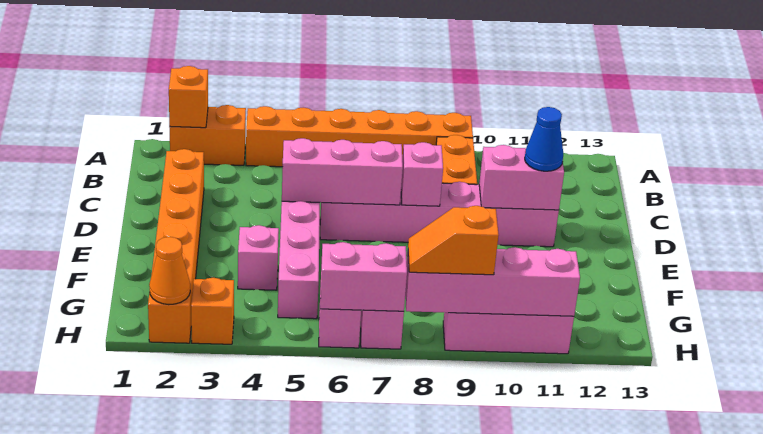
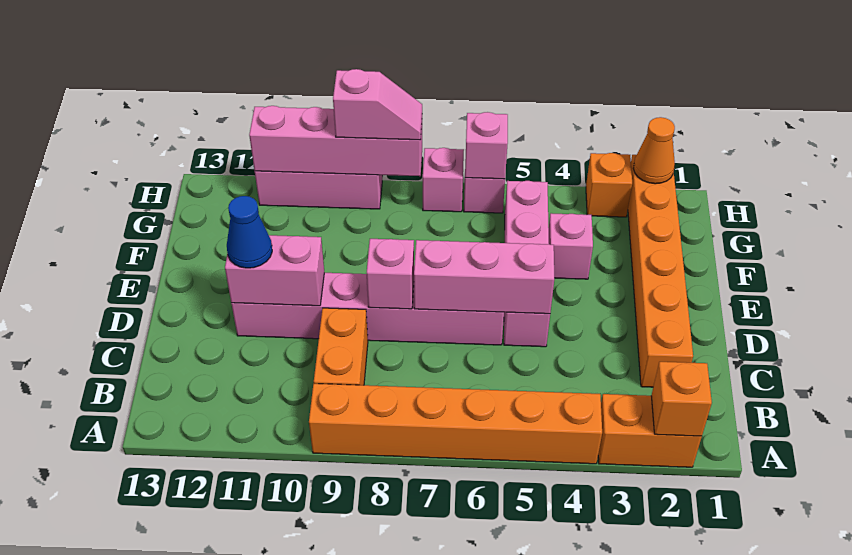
pink brick H6:H7 level 2 -> pink brick H6 level 2
orange slope H8:H9 level 3 top 9 -> pink slope H8:H9 level 3 top 9

